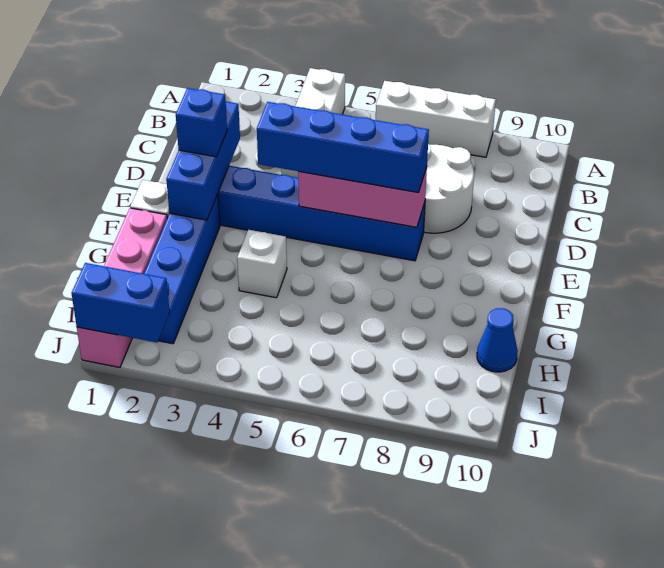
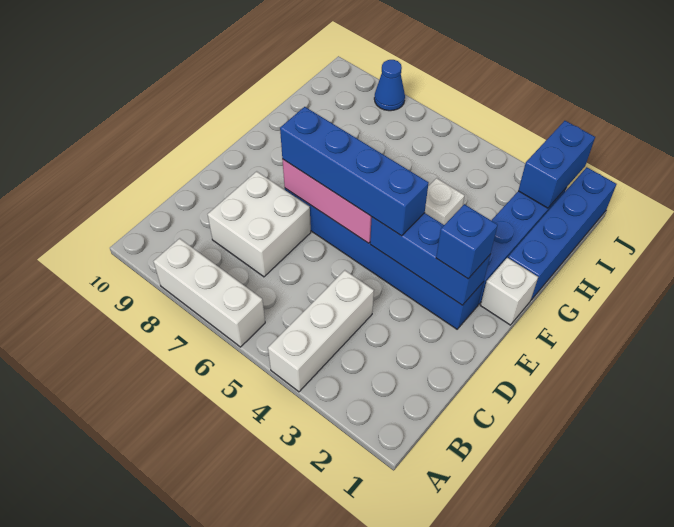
white round brick C7:D8 level 1 -> white brick C7:D8 level 1
blue brick D2:F2 level 2 -> blue brick E2:E4 level 2
pink brick G1:J1 level 1 -> blue brick G1:J1 level 1
blue cone H10 level 1 -> blue cone J8 level 1
blue brick J1:J2 level 2 -> blue brick I2:J2 level 2

